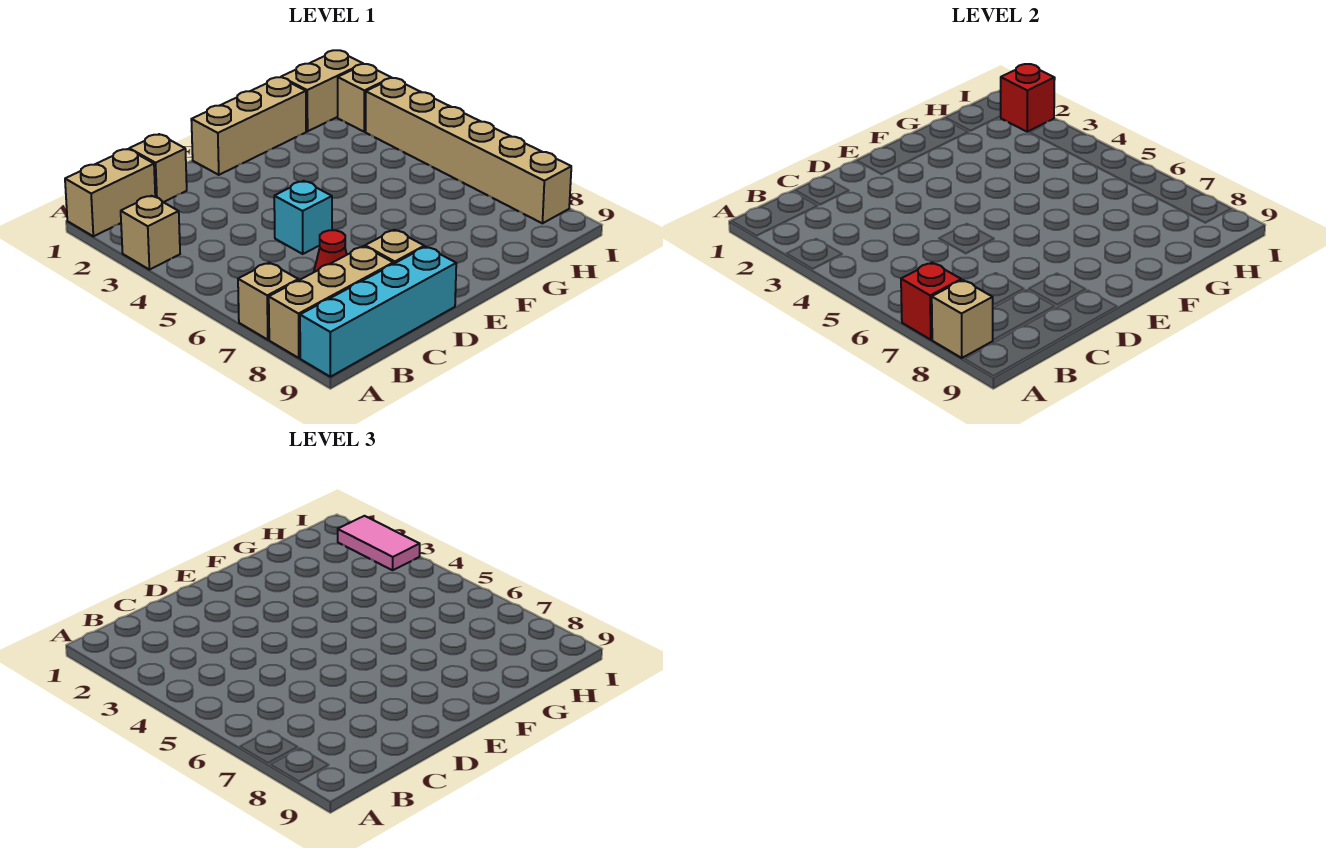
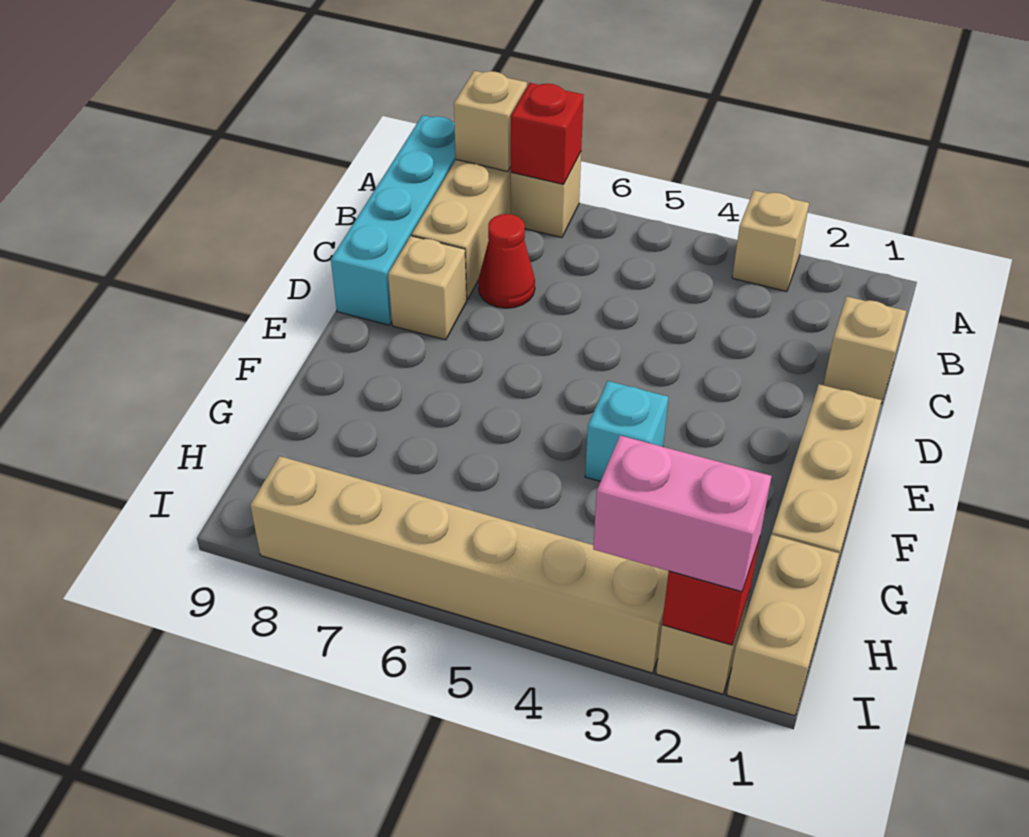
tan brick A1:B1 level 1 -> none
cyan brick D5 level 1 -> cyan brick F4 level 1
pink tile I2:I3 level 3 -> pink brick I2:I3 level 3

